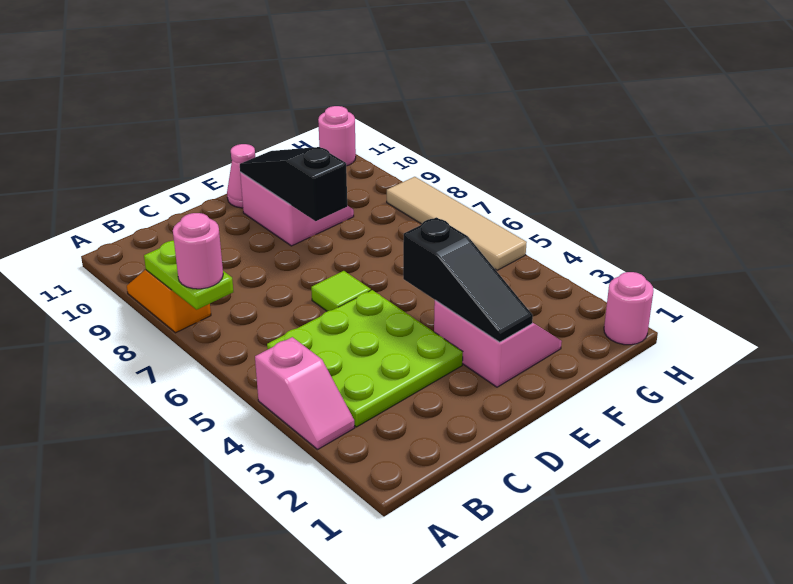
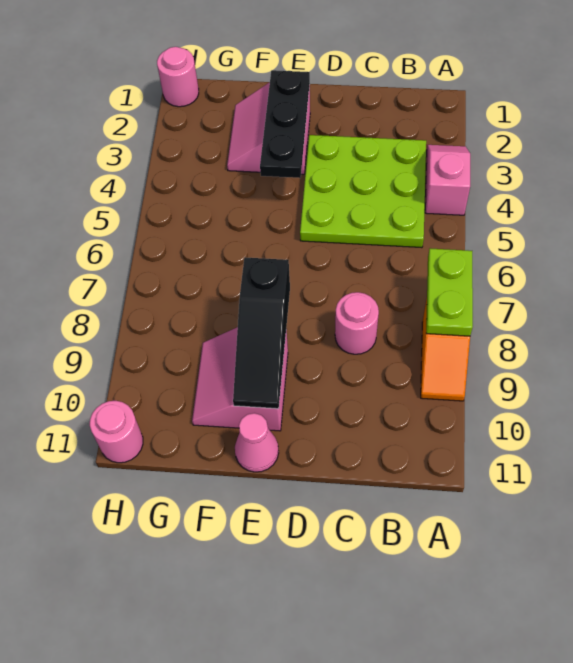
pink round brick A7 level 3 -> pink round brick C8 level 1
lime tile D6 level 1 -> none
black slope E2:E4 level 2 top 4 -> black plate E2:E4 level 2
tan tile H5:H8 level 1 -> none

